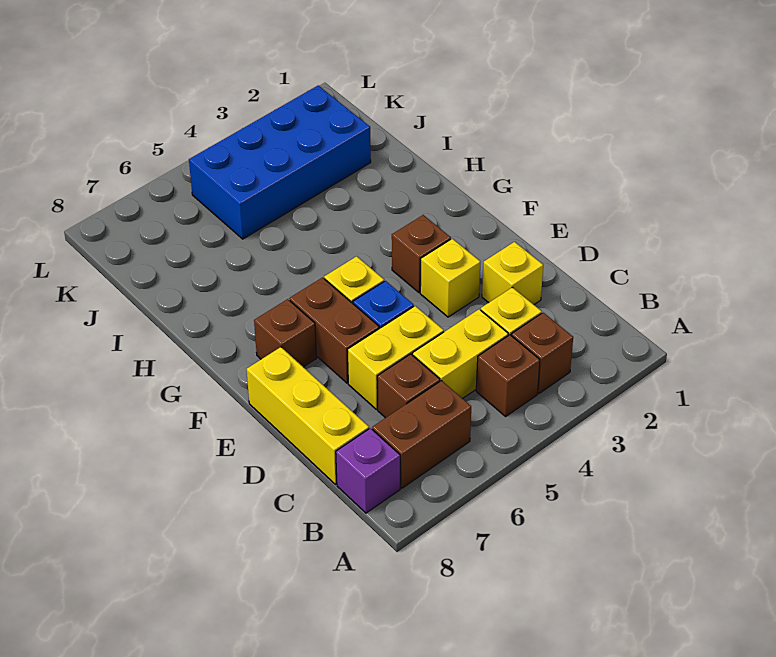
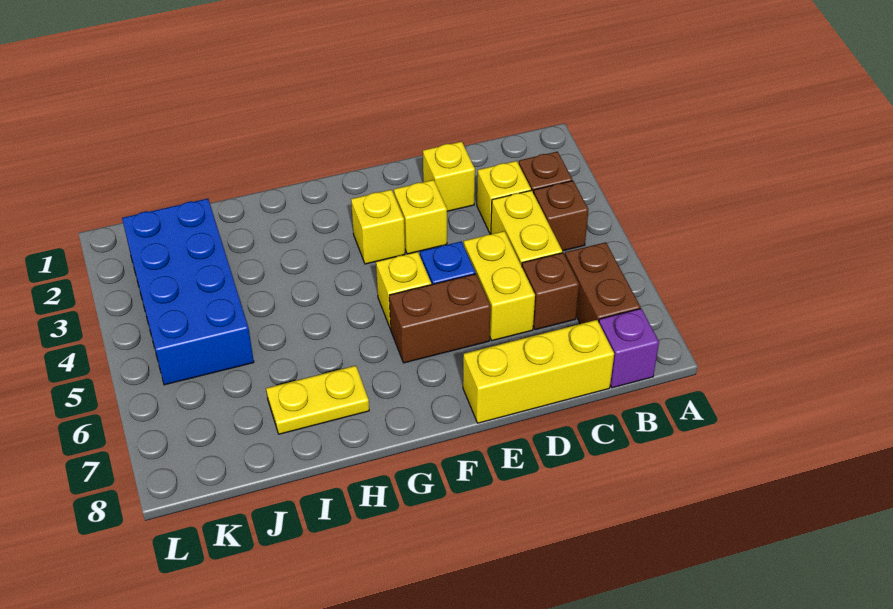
brown brick F3 level 1 -> yellow brick F3 level 1
brown brick F7 level 1 -> none
none -> yellow plate H7:I7 level 1

